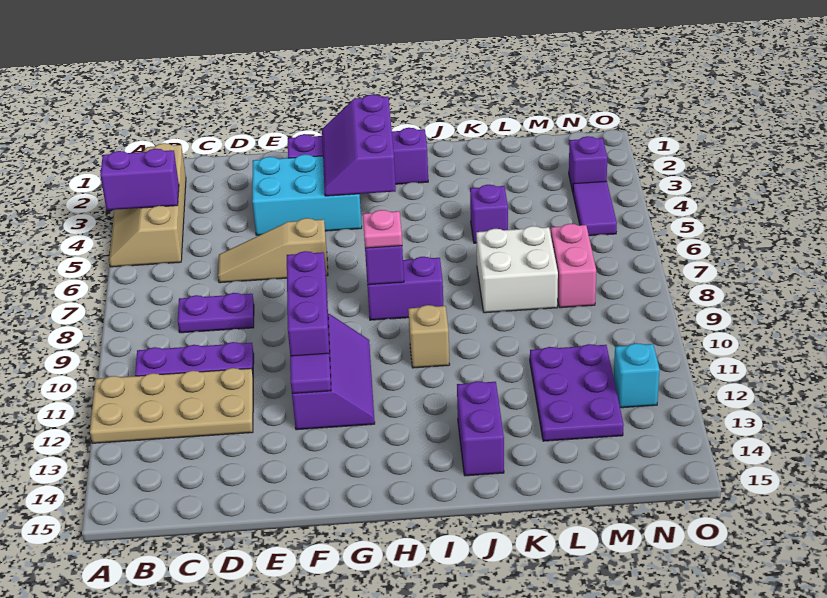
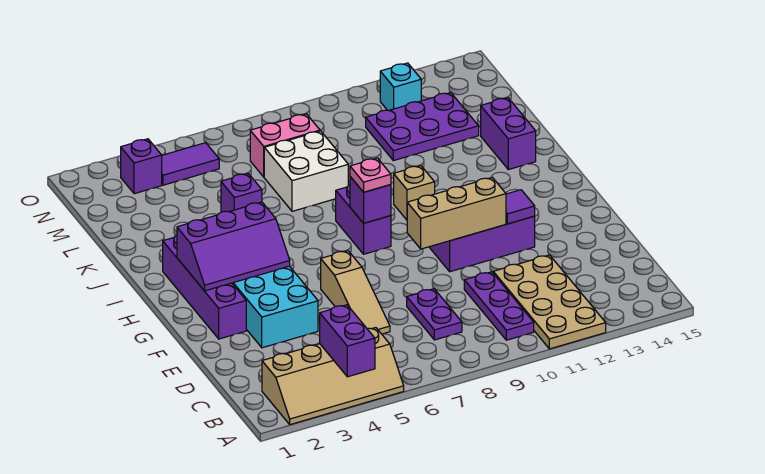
purple brick F9:F11 level 2 -> tan brick F9:F11 level 2
purple brick J13:J14 level 1 -> purple brick J14:K14 level 1

